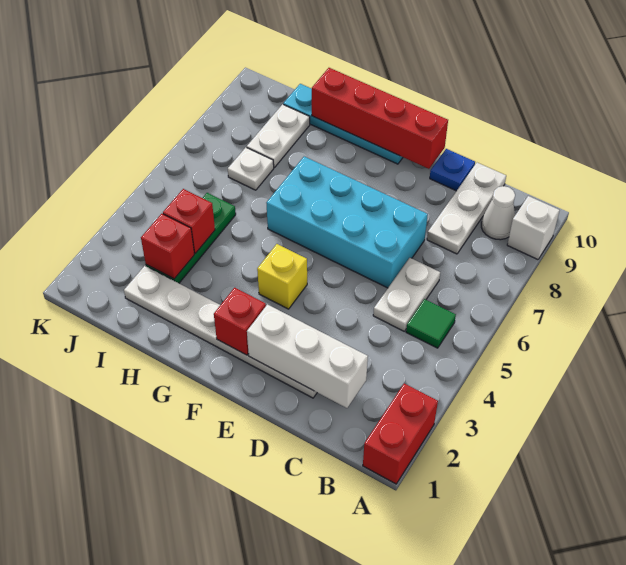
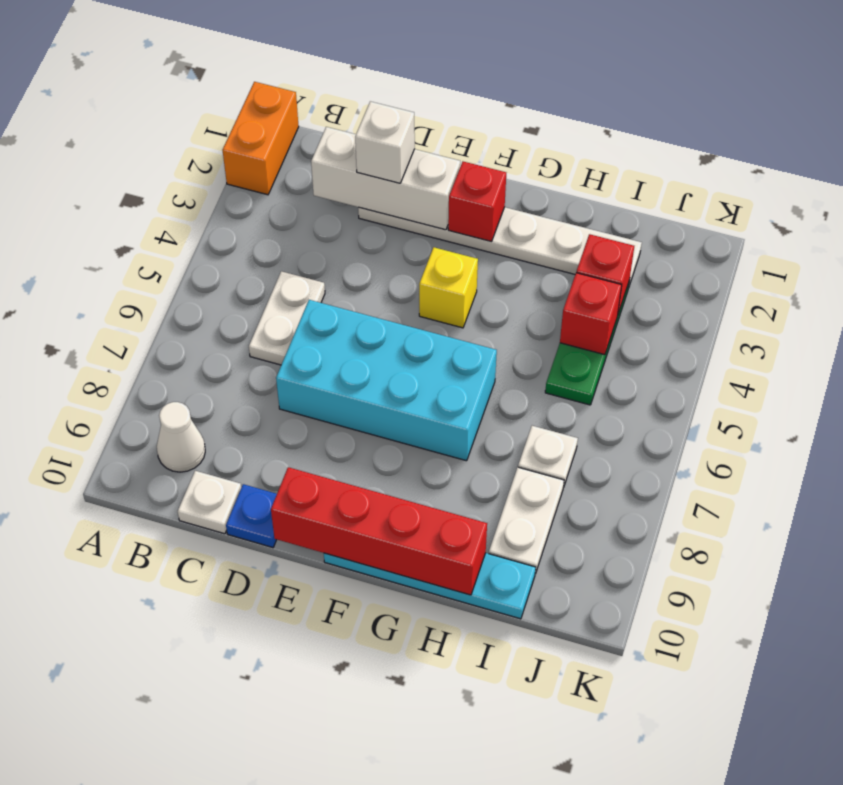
red brick A1:A2 level 1 -> orange brick A1:A2 level 1
white brick A9 level 1 -> white brick D2 level 3
green tile B5 level 1 -> none
white plate C8:C10 level 1 -> white plate C10 level 1

